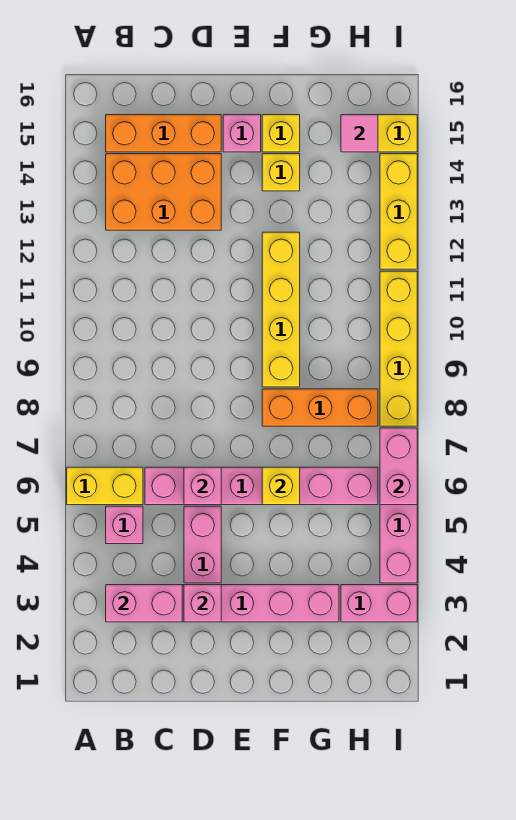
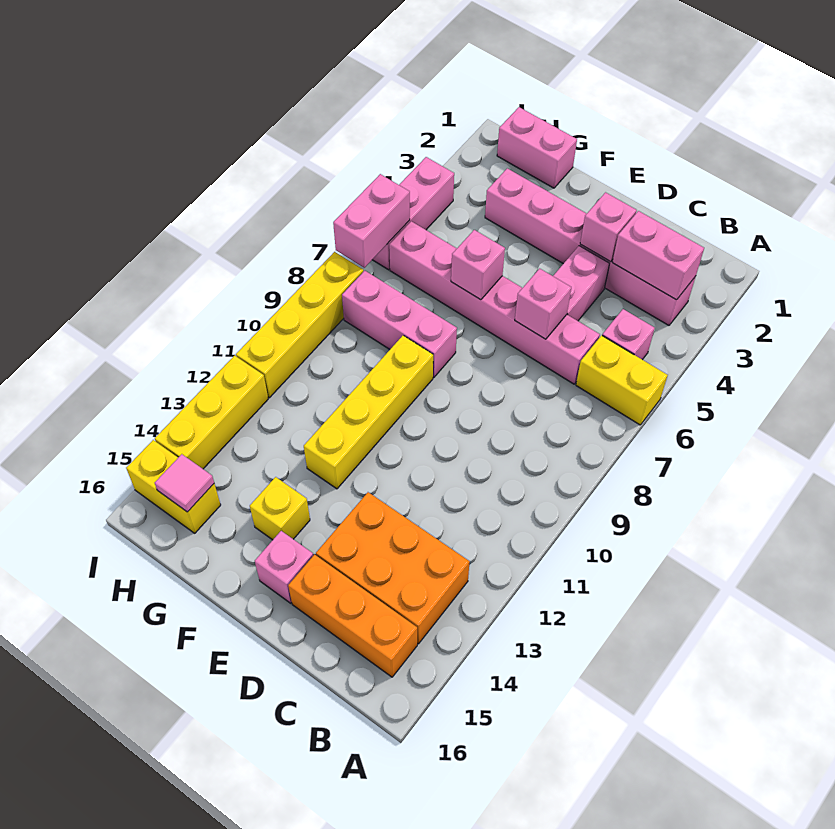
yellow brick F6 level 2 -> pink brick F6 level 2
orange brick F8:H8 level 1 -> pink brick F8:H8 level 1
yellow brick F15 level 1 -> none
pink brick H3:I3 level 1 -> pink brick G1:H1 level 1

